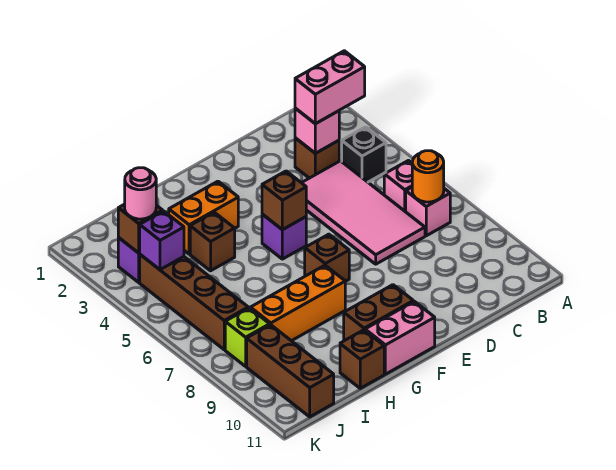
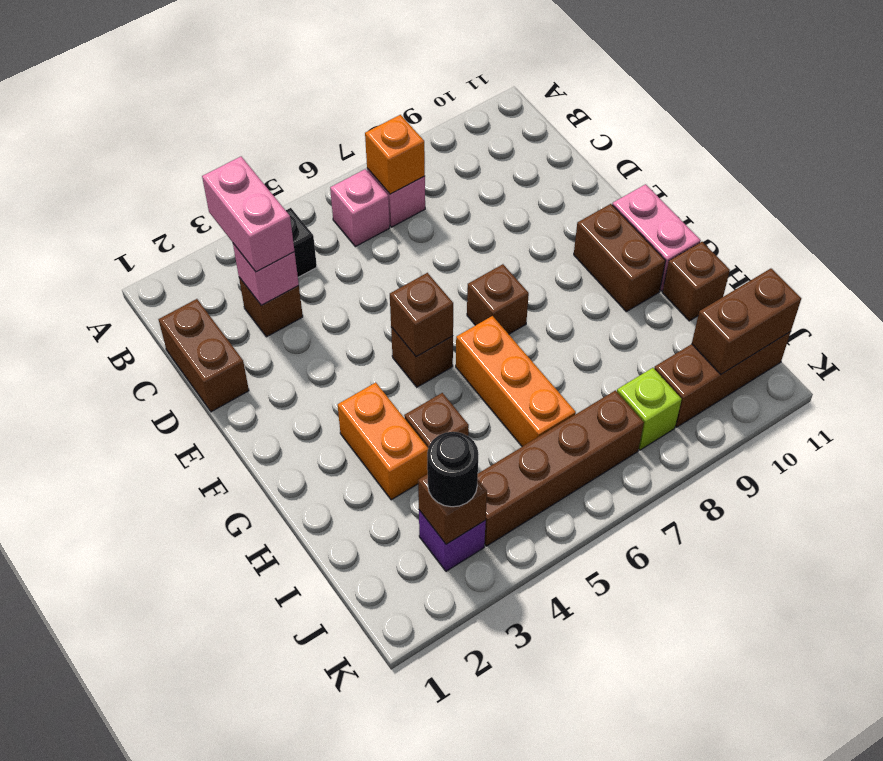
orange round brick B7 level 2 -> orange brick B7 level 2
none -> brown brick C1:D1 level 1
pink tile C4:D7 level 1 -> none
purple brick F5 level 1 -> brown brick F5 level 1
orange brick G8:I8 level 1 -> orange brick G6:I6 level 1
pink round brick J3 level 3 -> black round brick J3 level 3
purple brick J4 level 2 -> none
none -> brown brick J10:J11 level 2

